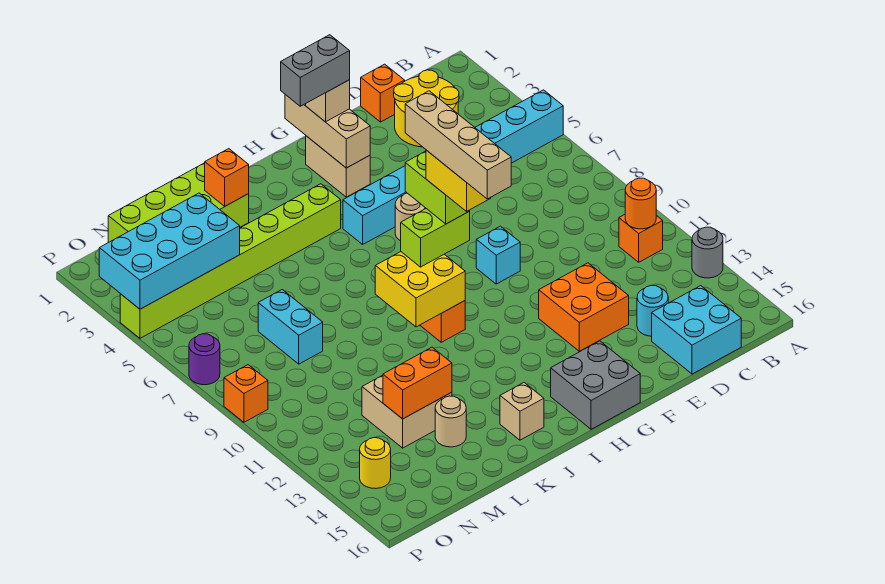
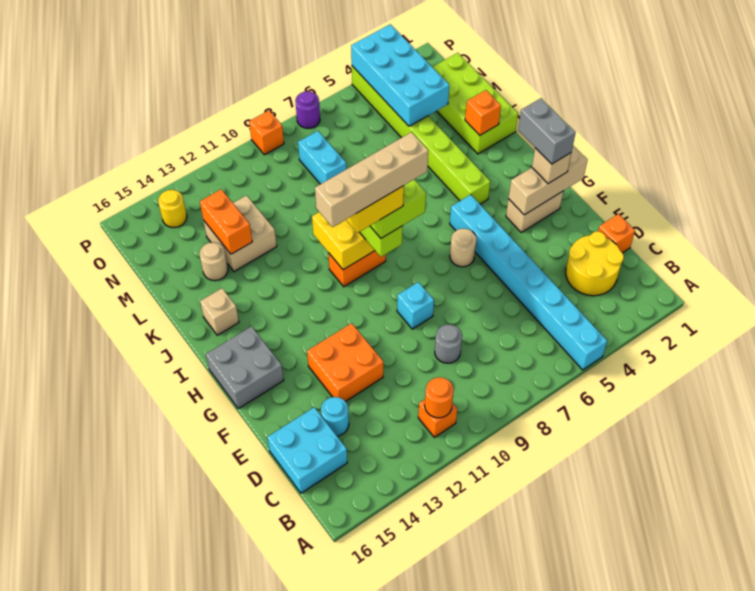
grey round brick A13 level 1 -> grey round brick D9 level 1
cyan brick M7:M8 level 1 -> cyan brick M8:N8 level 1

